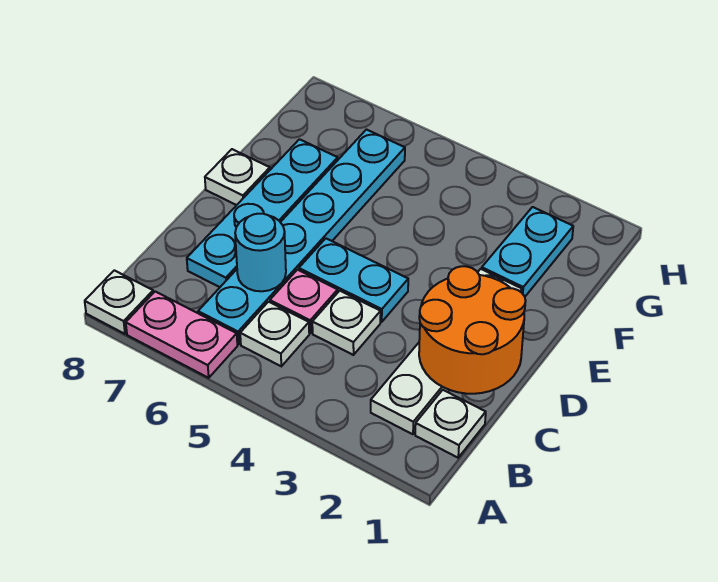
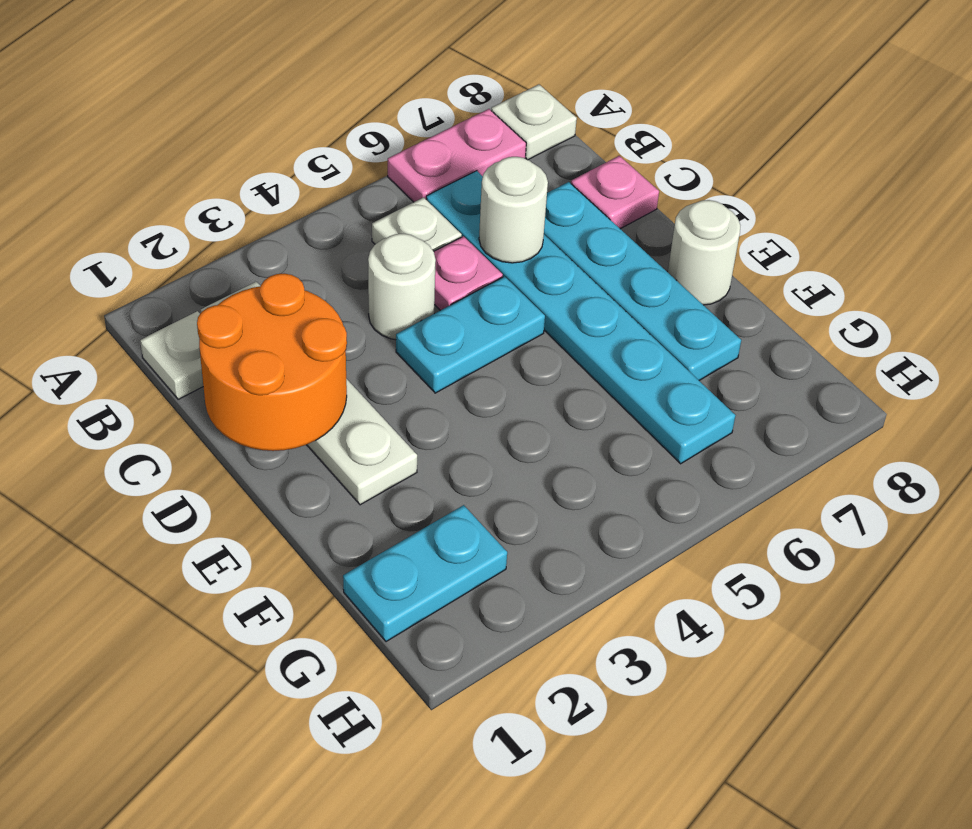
white plate C4 level 1 -> white round brick C4 level 1
cyan round brick C6 level 2 -> white round brick C6 level 2
none -> pink plate C8 level 1
white plate E8 level 1 -> white round brick E8 level 1
cyan plate F2:G2 level 1 -> cyan plate G1:G2 level 1

